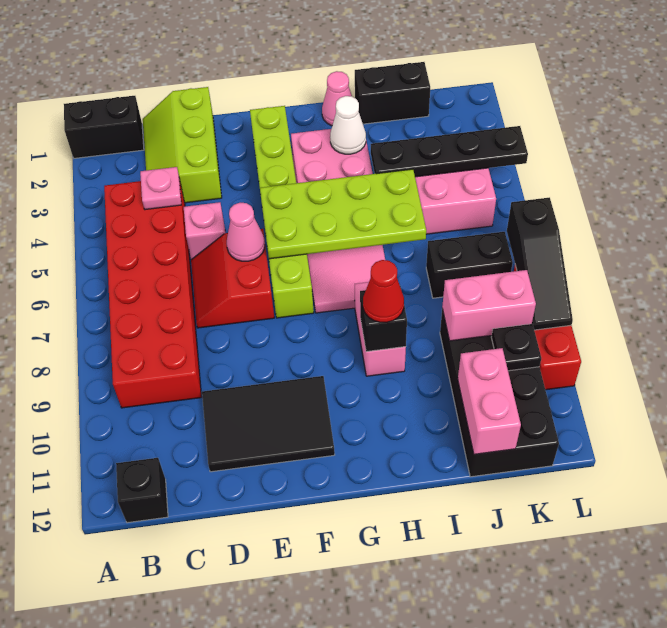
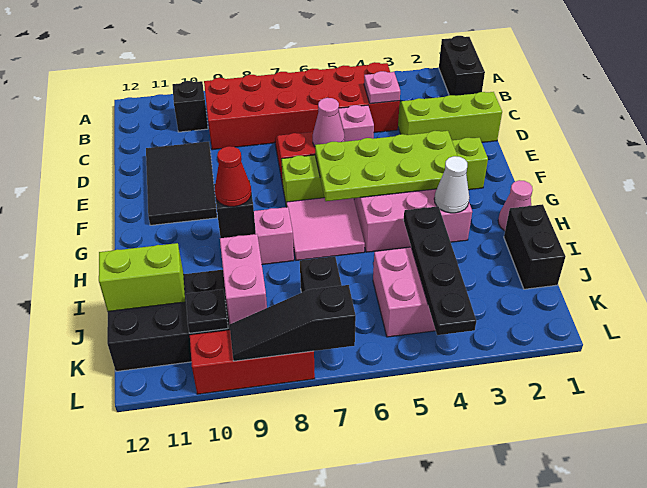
black brick B12 level 1 -> black brick B10 level 1
lime plate F5:I6 level 2 -> lime plate F3:G6 level 2
pink brick J11:J12 level 2 -> lime brick J11:J12 level 2

